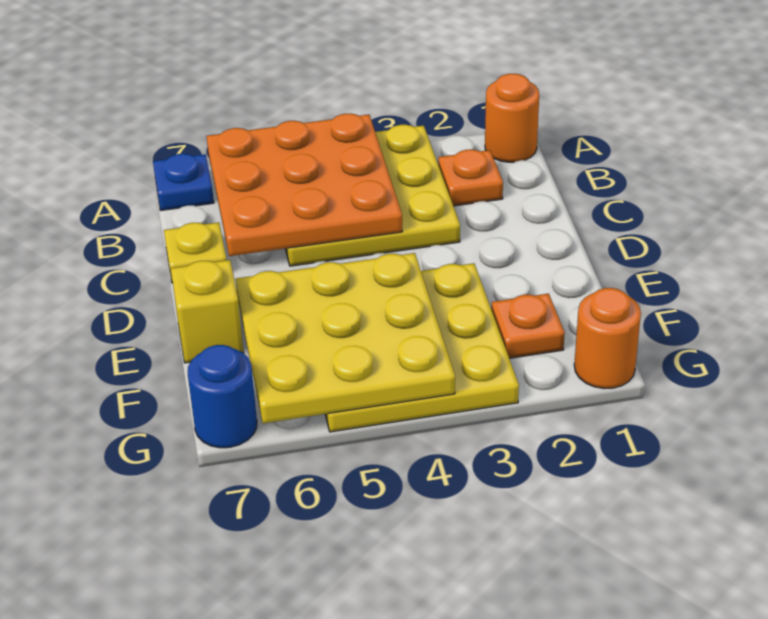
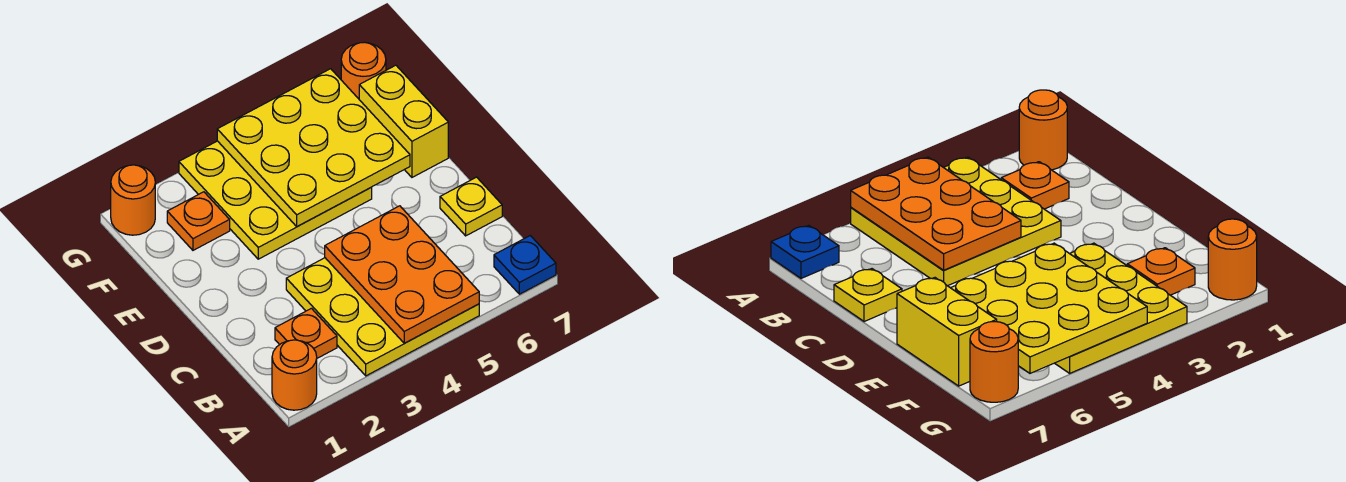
orange plate A4:C6 level 2 -> orange plate A4:C5 level 2
yellow brick E7 level 1 -> yellow brick E7:F7 level 1
blue round brick G7 level 1 -> orange round brick G7 level 1

